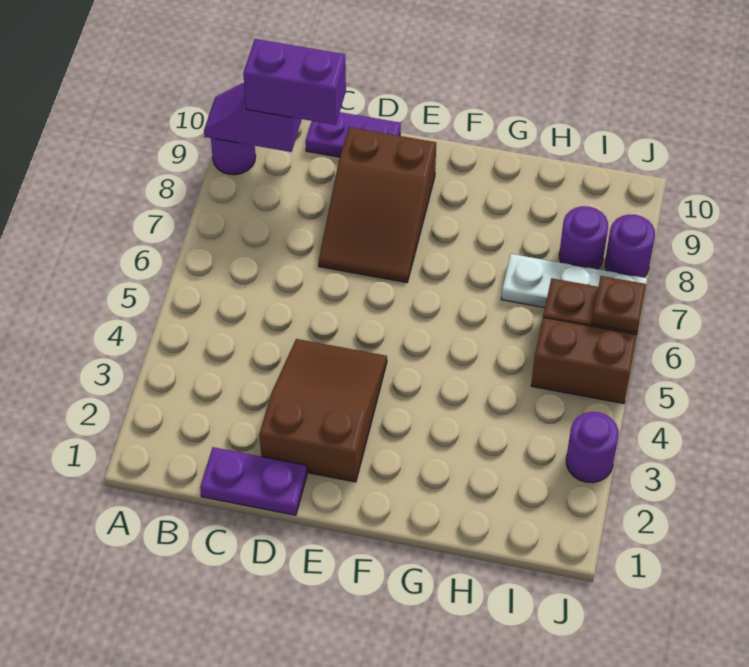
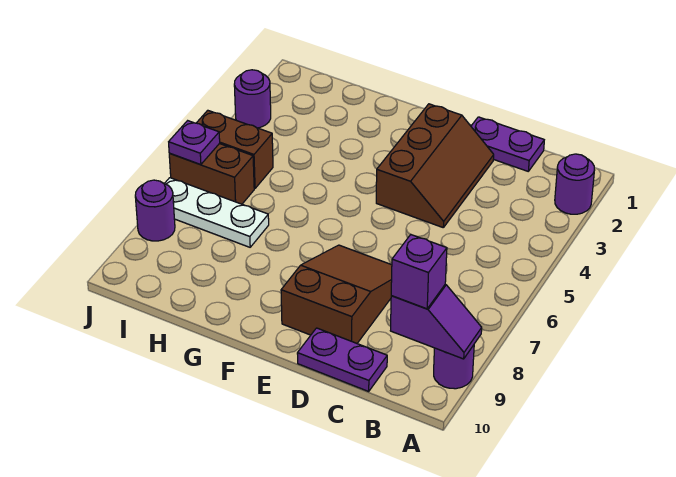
purple brick B9:C9 level 3 -> purple brick B9 level 3
brown slope D2:E4 level 1 top 2 -> brown slope D2:E4 level 1 top E
purple round brick I8 level 1 -> purple round brick A2 level 1
brown plate J6 level 2 -> purple plate J6 level 2

